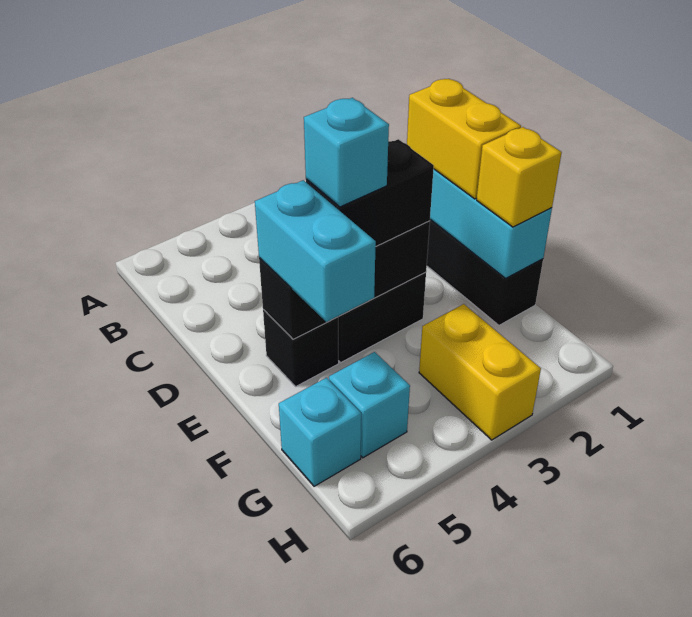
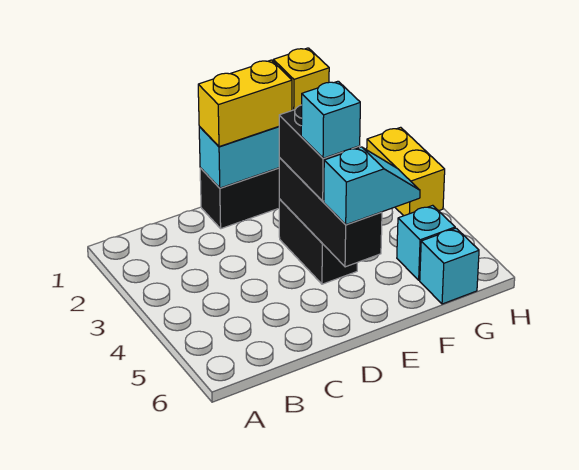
black brick E5 level 1 -> none
cyan brick E5:F5 level 3 -> cyan slope E5:F5 level 3 top E
yellow brick G3:H3 level 1 -> yellow brick H2:H3 level 1

